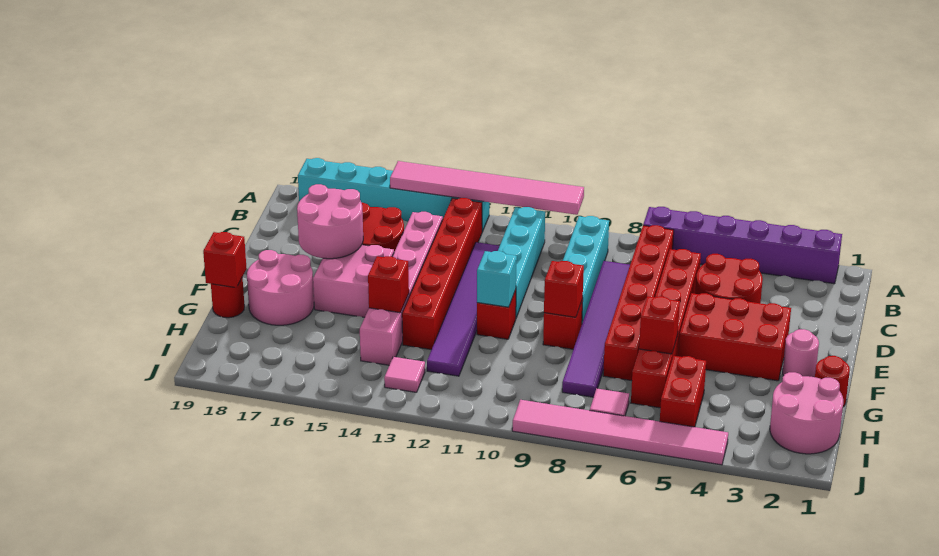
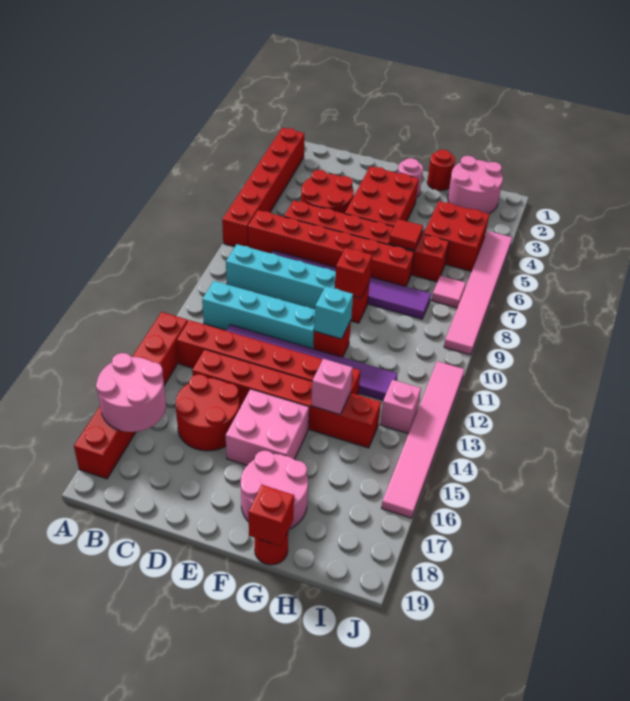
purple brick A2:A7 level 1 -> red brick A2:A7 level 1
pink tile A10:A15 level 2 -> pink tile J11:J16 level 1
cyan brick A13:A18 level 1 -> red brick A13:A18 level 1
pink brick C14:H14 level 1 -> red brick C14:H14 level 1
pink round brick D16:E17 level 2 -> pink round brick A16:B17 level 2
red brick G6 level 2 -> red tile G6 level 2
red brick G14 level 2 -> pink brick G14 level 2
red brick H5:I5 level 1 -> red brick H4:I5 level 1
pink tile I13 level 1 -> pink brick I13 level 1

